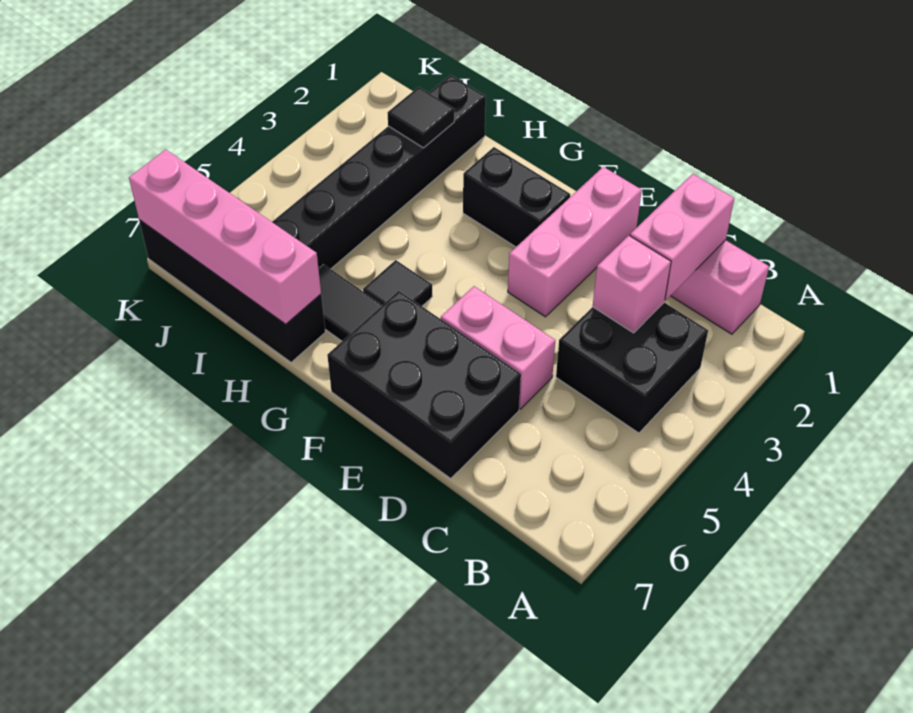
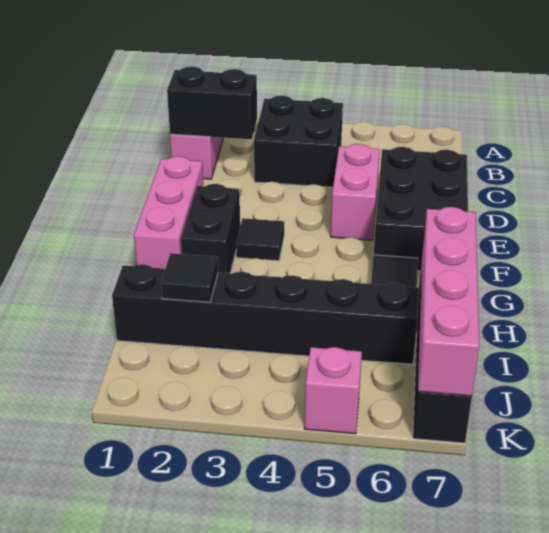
pink brick C1:C2 level 2 -> black brick C1:C2 level 2
pink brick C3 level 2 -> pink brick K5 level 1
pink brick E1:E3 level 1 -> pink brick E1:G1 level 1
black tile G5 level 1 -> black tile F3 level 1

